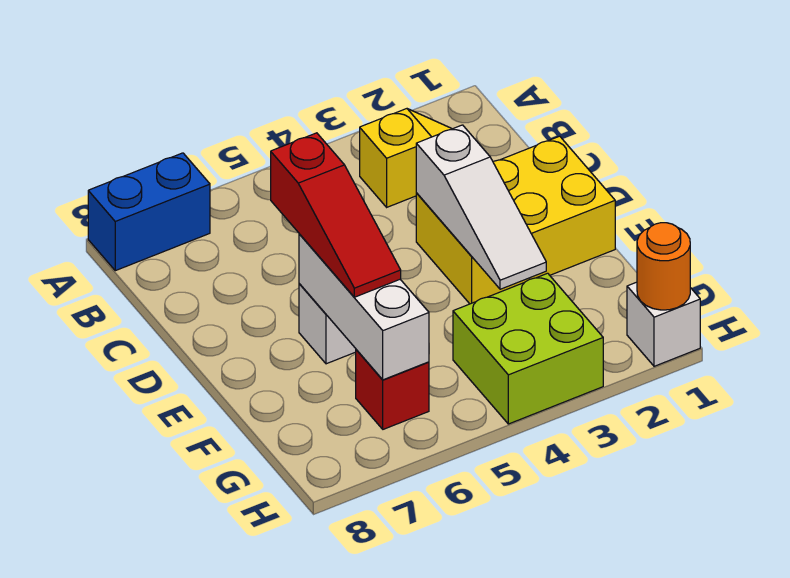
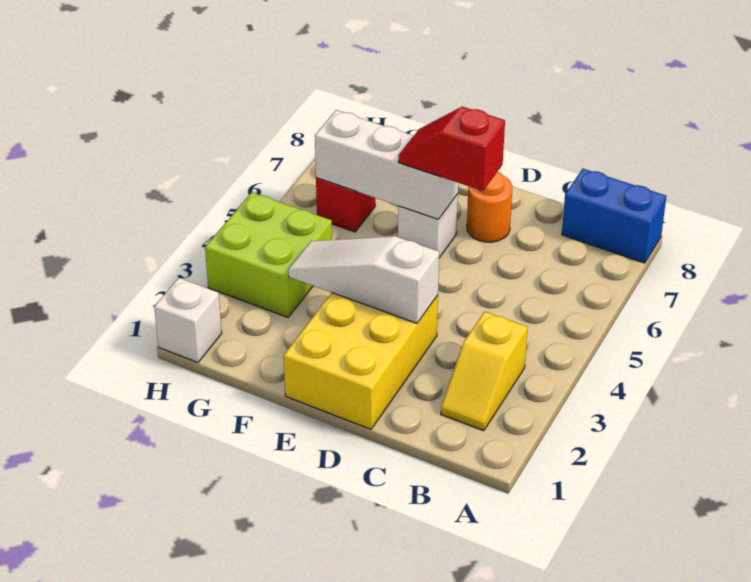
blue brick A7:A8 level 1 -> blue brick A8:B8 level 1
red slope D6:F6 level 3 top D -> red slope D6:E6 level 3 top D
orange round brick H1 level 2 -> orange round brick D7 level 1

